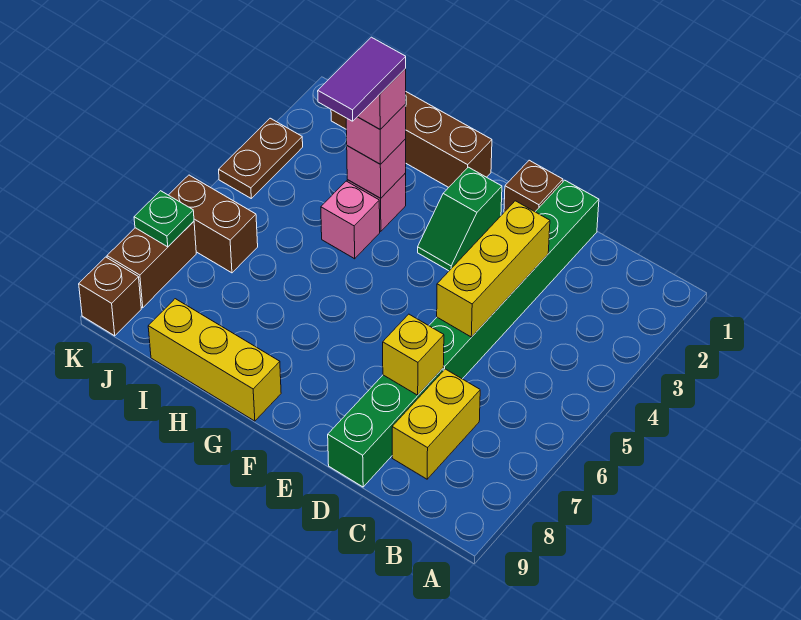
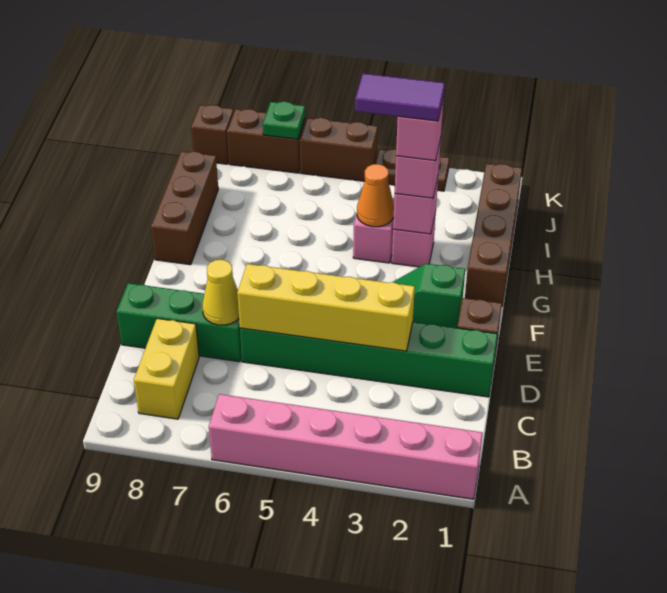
none -> pink brick A1:A6 level 1
yellow brick C7:C8 level 1 -> yellow brick B8:C8 level 1
yellow brick D3:D5 level 2 -> yellow brick D3:D6 level 2
yellow brick D7 level 2 -> yellow cone D7 level 2
yellow brick G9:I9 level 1 -> brown brick G9:I9 level 1
none -> orange cone H4 level 2
brown brick J6:K6 level 1 -> brown brick K5:K6 level 1

